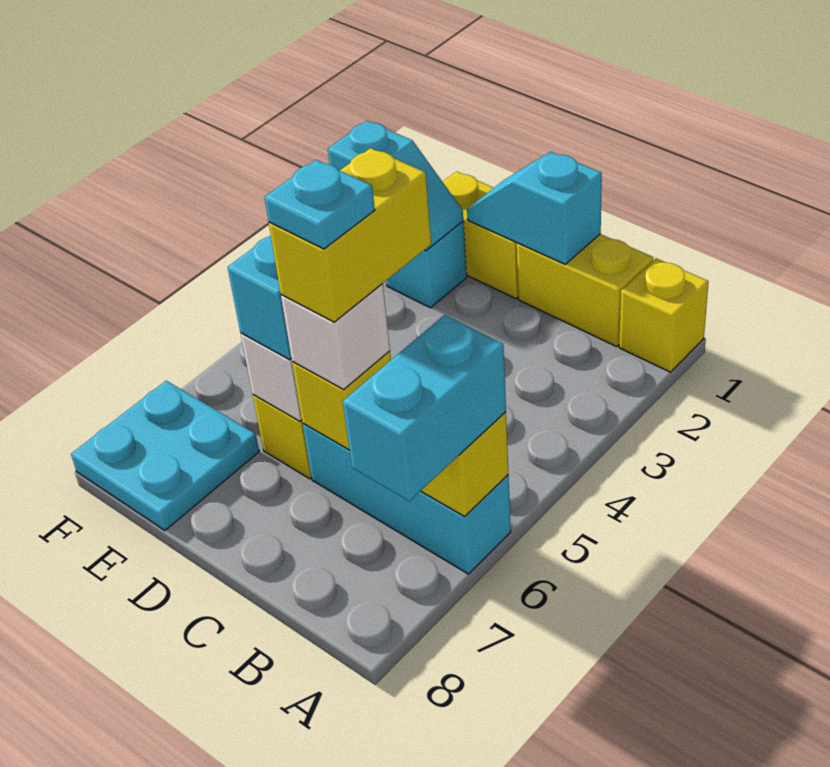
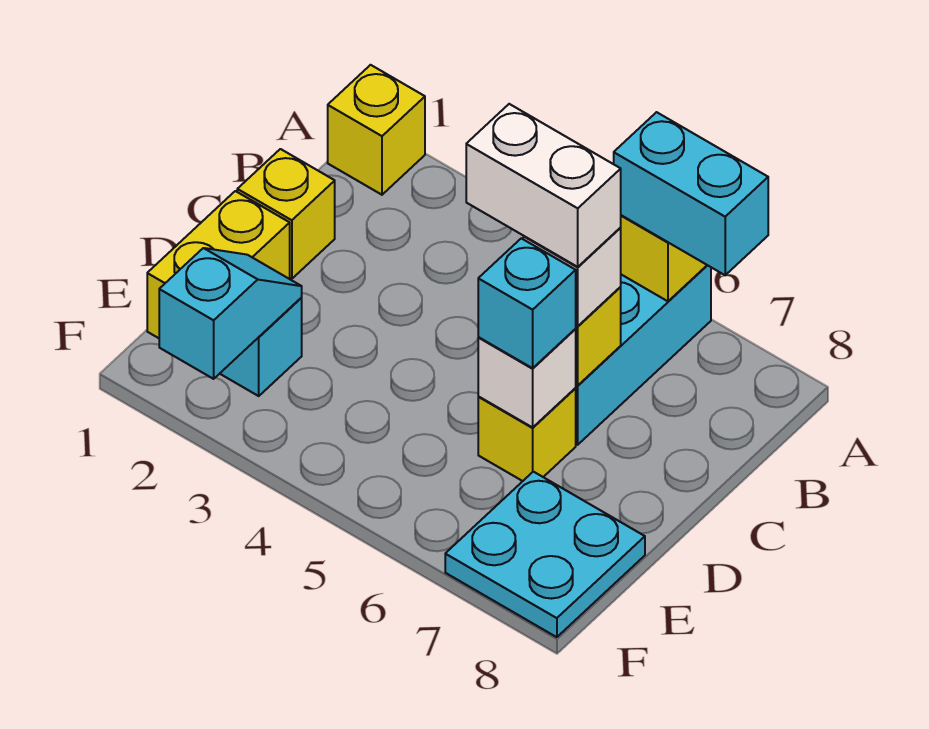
yellow brick B1:C1 level 1 -> yellow brick C1 level 1
cyan slope C1:D1 level 2 top C -> none
yellow brick C5:C6 level 4 -> white brick C5:C6 level 4
cyan plate C6 level 5 -> none

